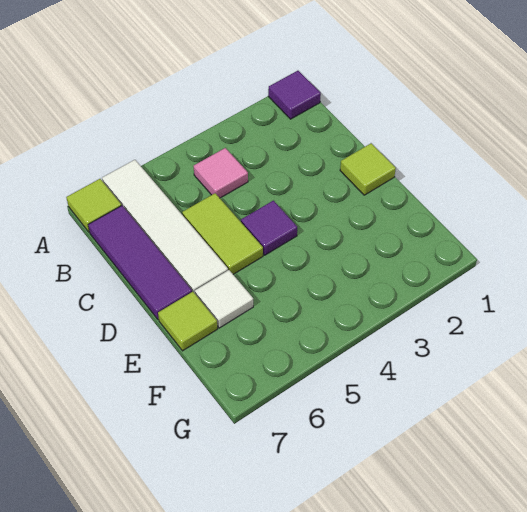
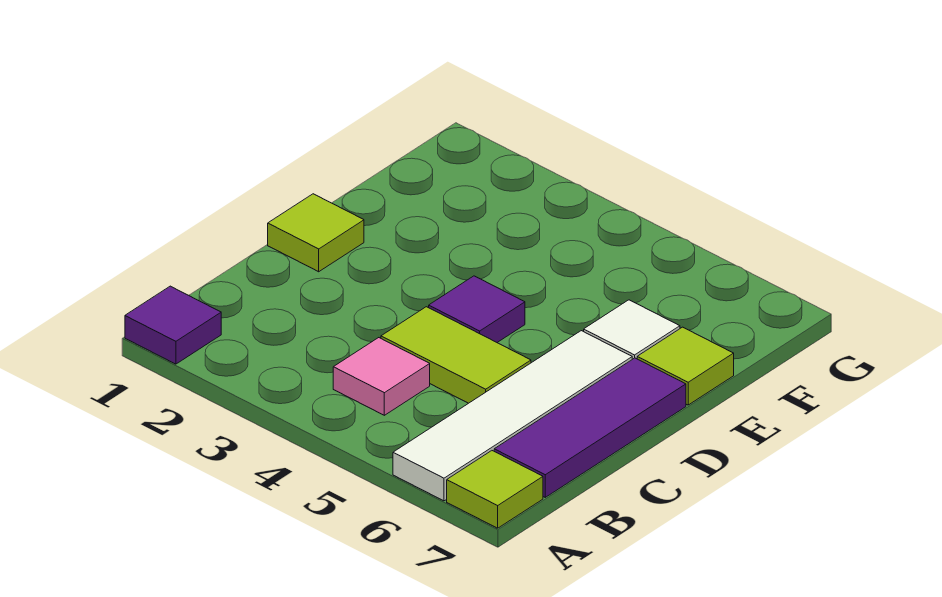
lime tile C5:D5 level 1 -> lime tile C4:C5 level 1

